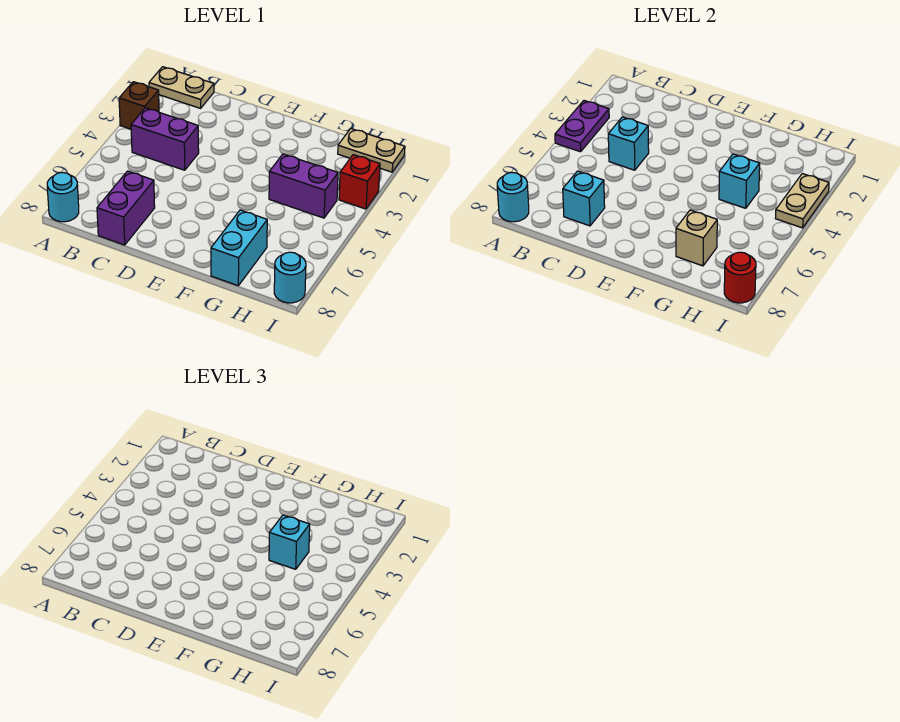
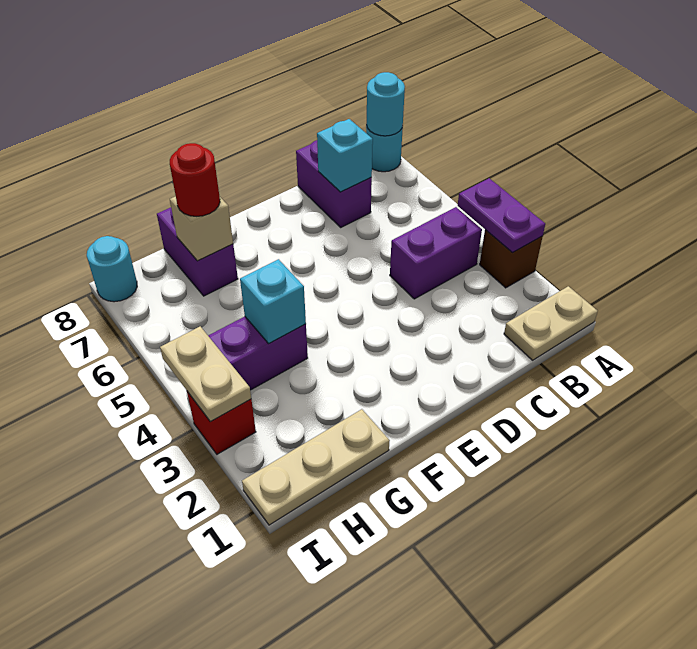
cyan brick C4 level 2 -> none
cyan brick G4 level 3 -> none
cyan brick G7:G8 level 1 -> purple brick G7:G8 level 1
tan plate H1:I1 level 1 -> tan plate G1:I1 level 1
red round brick I8 level 2 -> red round brick G7 level 3

